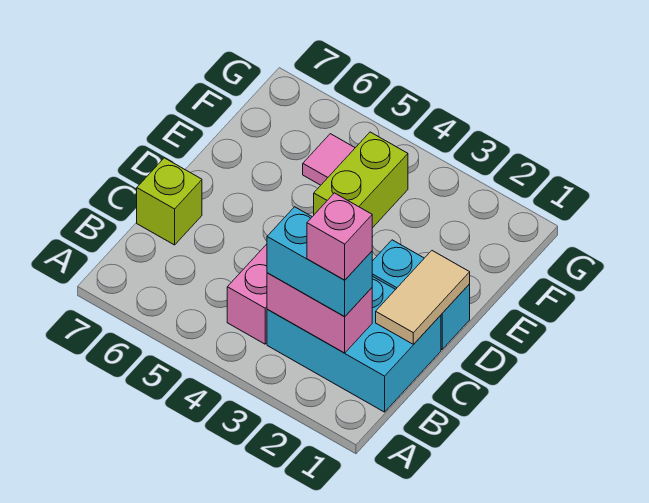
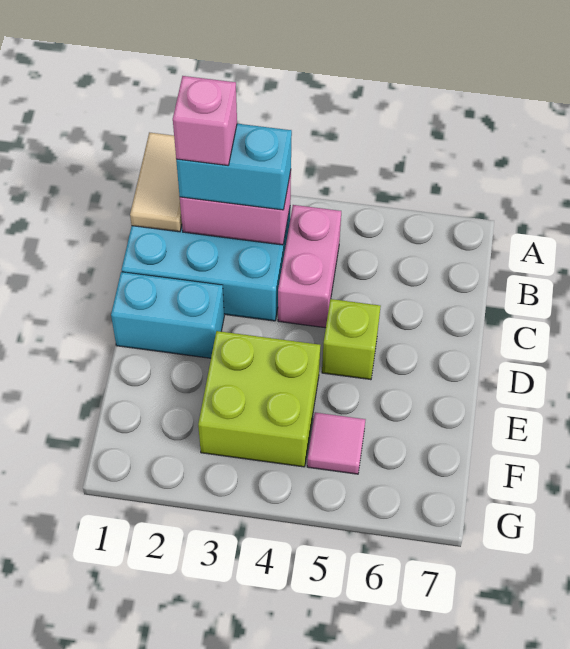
tan tile C1:D1 level 2 -> tan tile A1:B1 level 2
lime brick C7 level 1 -> lime brick D5 level 1
lime brick E4:F4 level 1 -> lime brick E3:F4 level 1

